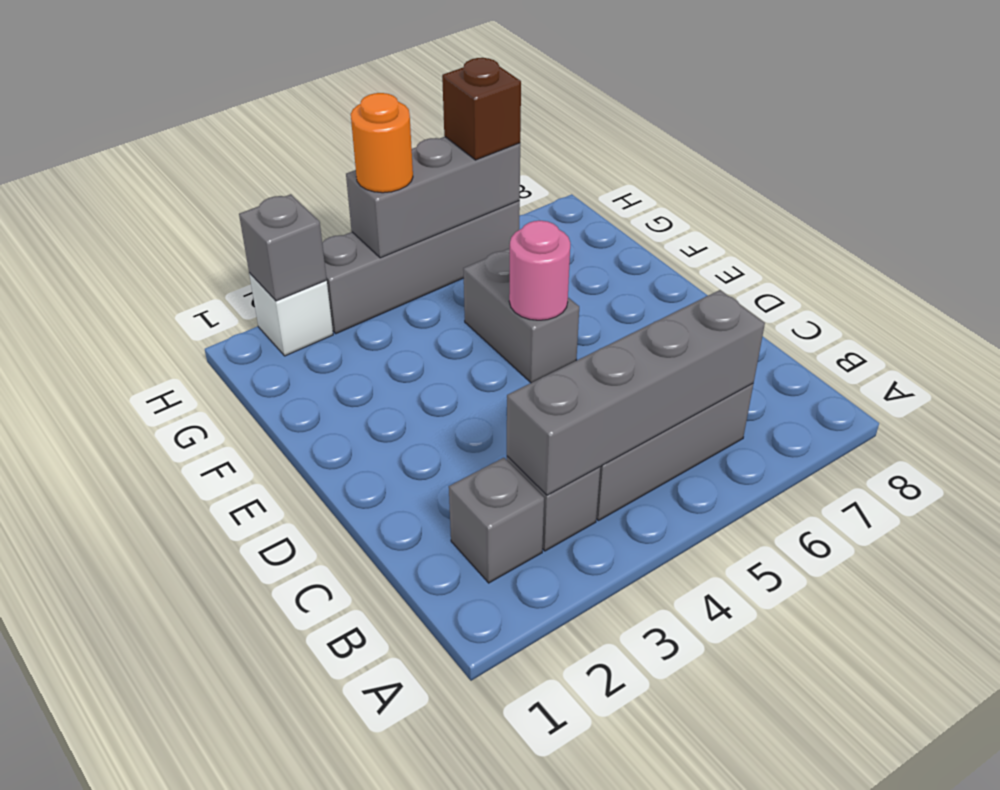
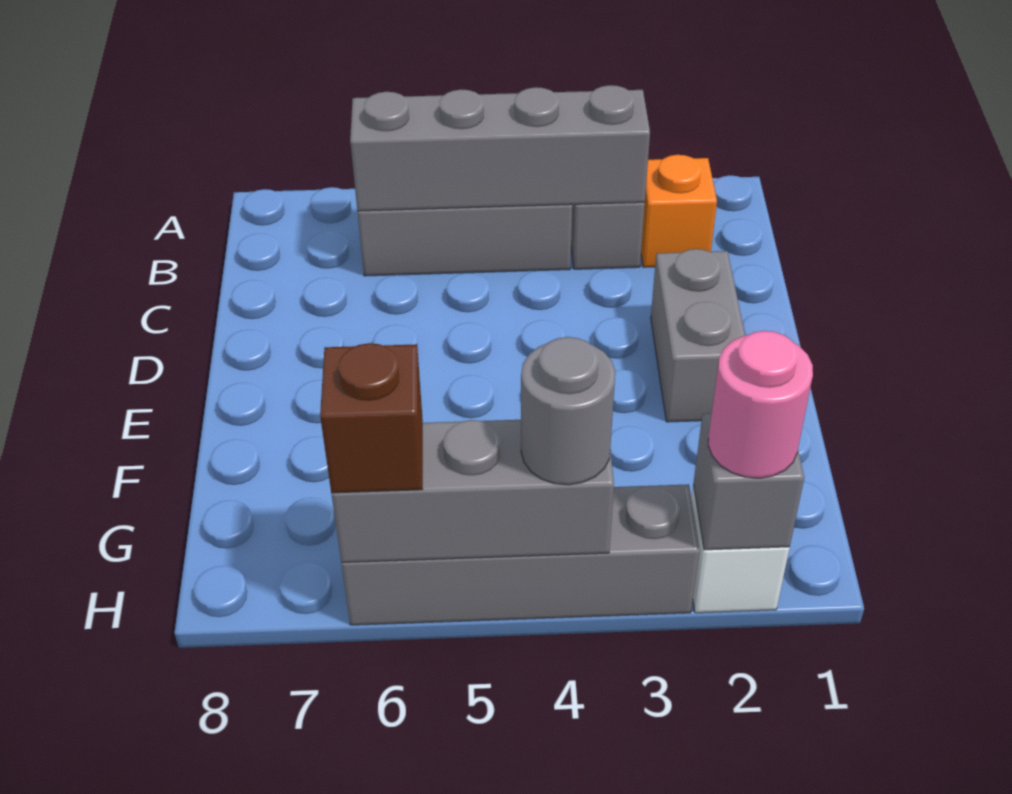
grey brick B2 level 1 -> orange brick B2 level 1
grey brick E5:F5 level 1 -> grey brick D2:E2 level 1
pink round brick E5 level 2 -> pink round brick H2 level 3
orange round brick H4 level 3 -> grey round brick H4 level 3

